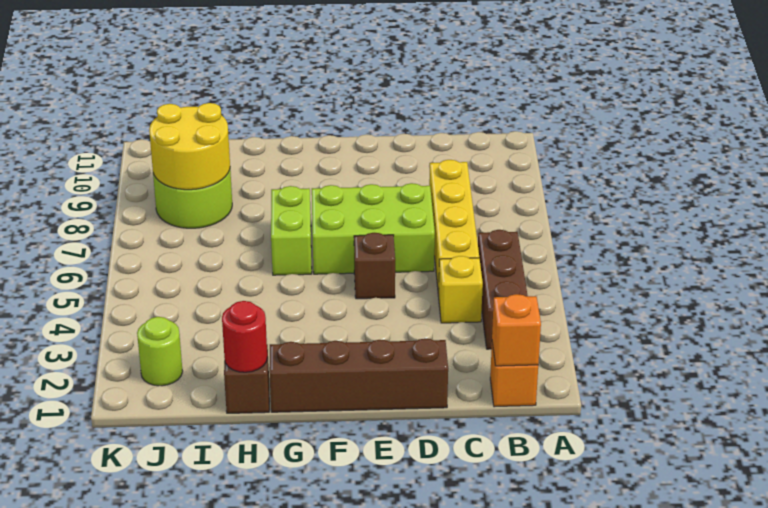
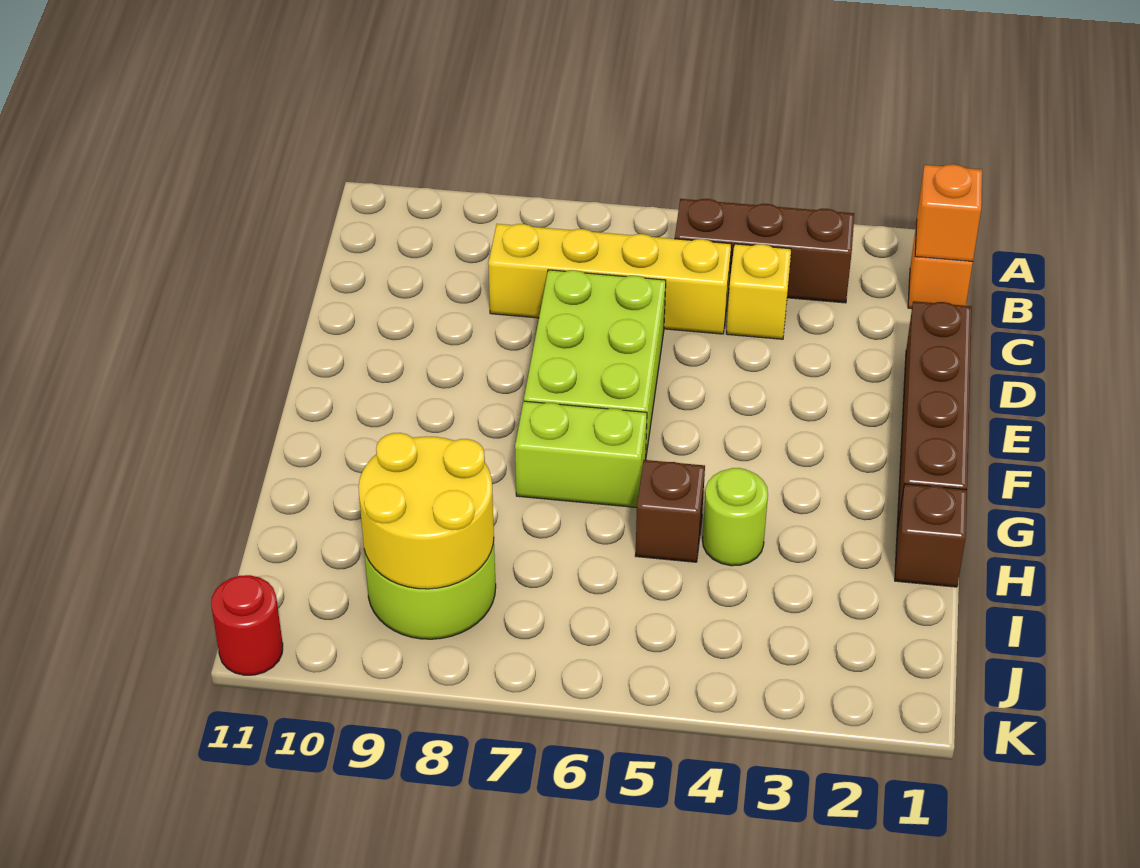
brown brick E5 level 1 -> brown brick H5 level 1
red round brick H1 level 2 -> red round brick K11 level 1
lime round brick J2 level 1 -> lime round brick H4 level 1

